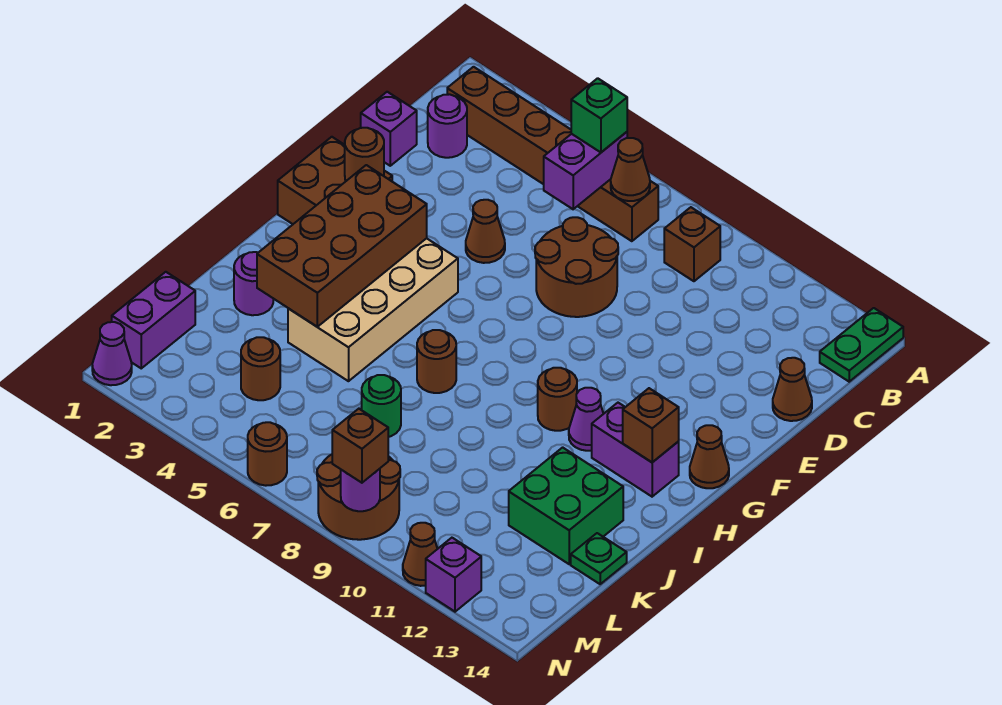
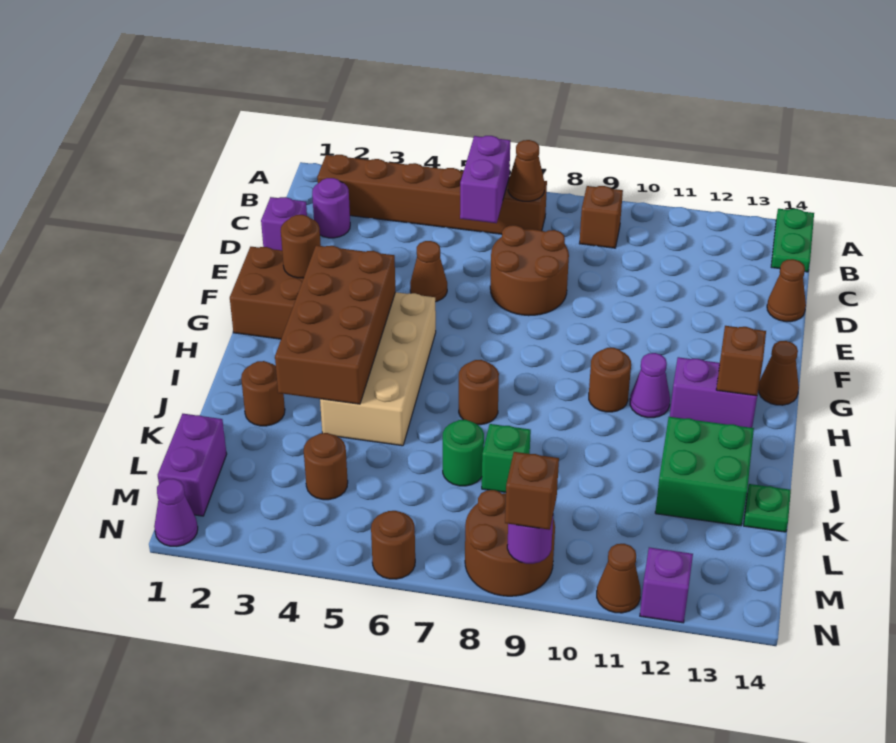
green brick B6 level 3 -> green brick K8 level 1
purple round brick J2 level 1 -> brown round brick J2 level 1

